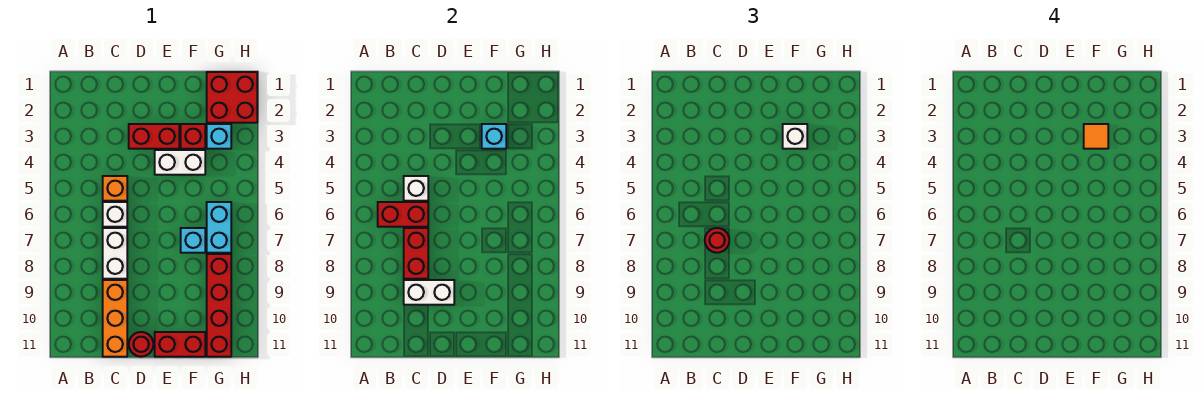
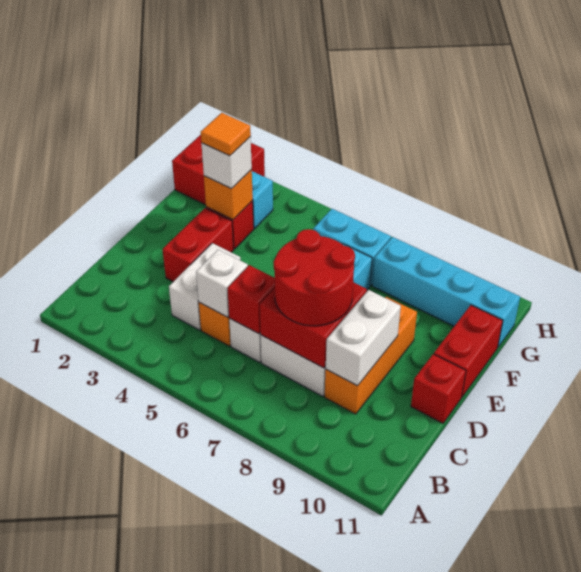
red brick B6:C6 level 2 -> red brick C6 level 2
red brick C7:C8 level 2 -> red brick C7:D8 level 2
red round brick C7 level 3 -> red round brick C7:D8 level 3
orange brick C9:C11 level 1 -> orange brick C9:E9 level 1
red round brick D11 level 1 -> red brick D11 level 1
white brick E4:F4 level 1 -> white brick C4:D4 level 1
cyan brick F3 level 2 -> orange brick F3 level 2
red brick G8:G11 level 1 -> cyan brick G8:G11 level 1

